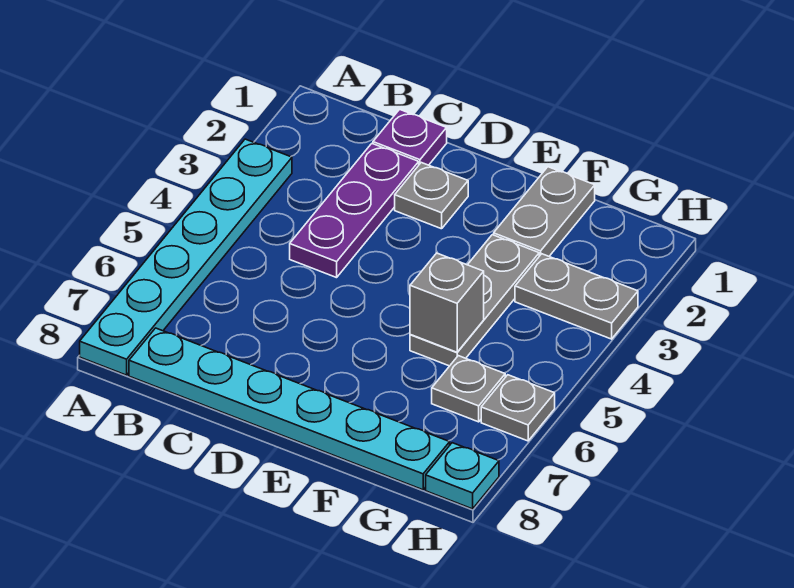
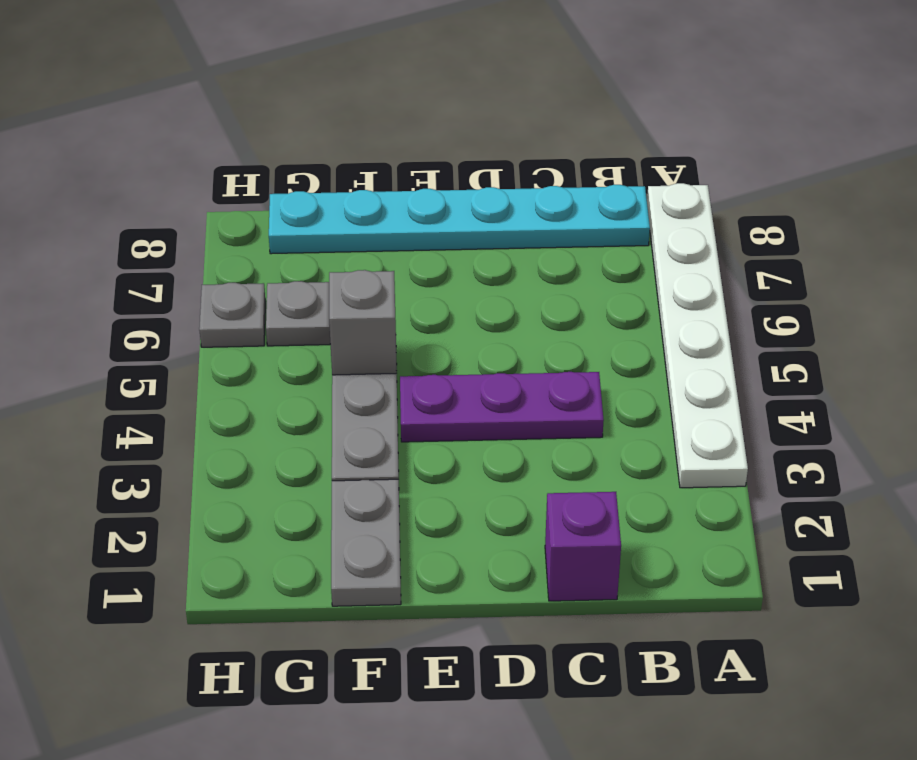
cyan plate A3:A8 level 1 -> white plate A3:A8 level 1
purple plate C1 level 1 -> purple brick C1 level 1
purple plate C2:C4 level 1 -> purple plate C4:E4 level 1
grey plate D2 level 1 -> none
grey plate G3:H3 level 1 -> none
cyan plate H8 level 1 -> none

